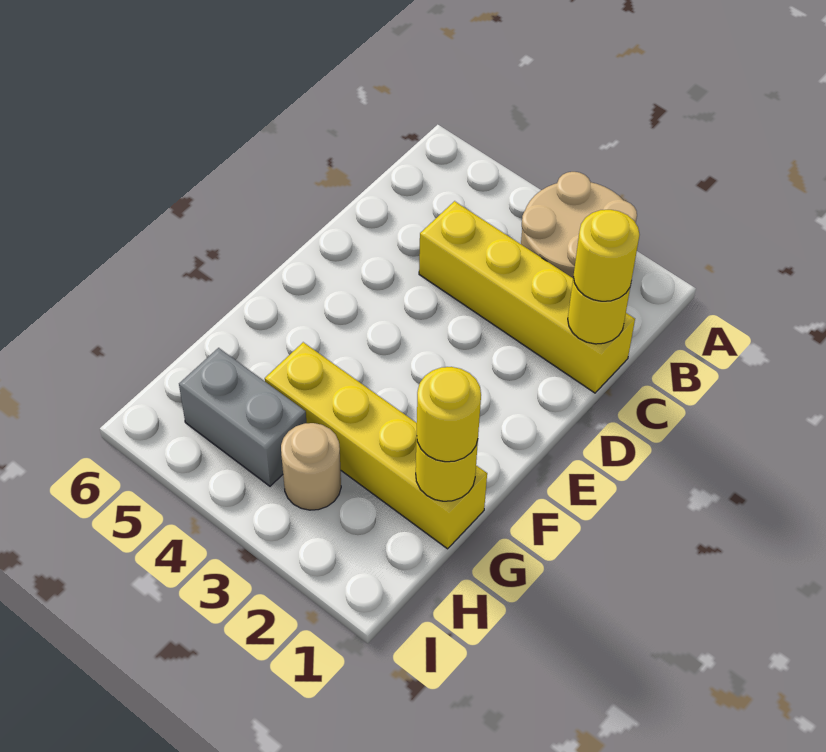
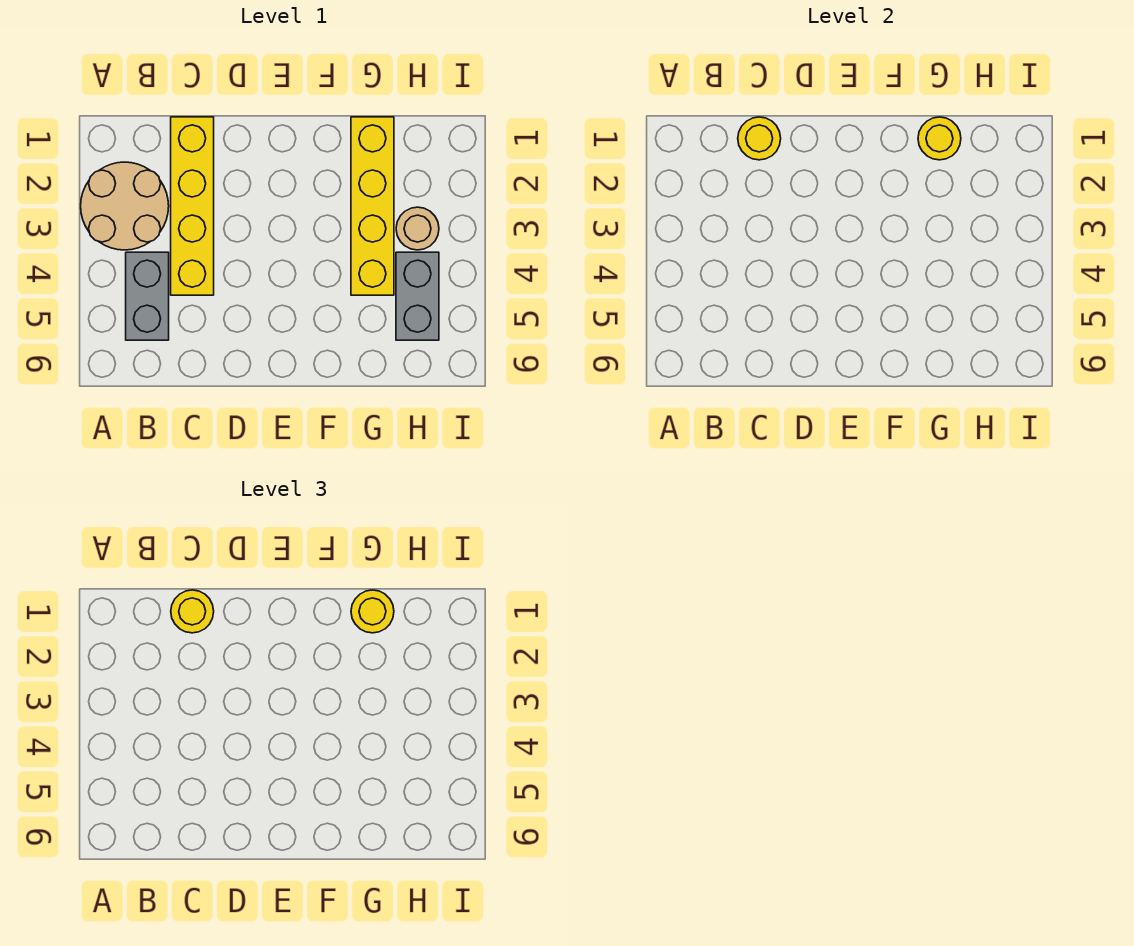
none -> grey brick B4:B5 level 1

